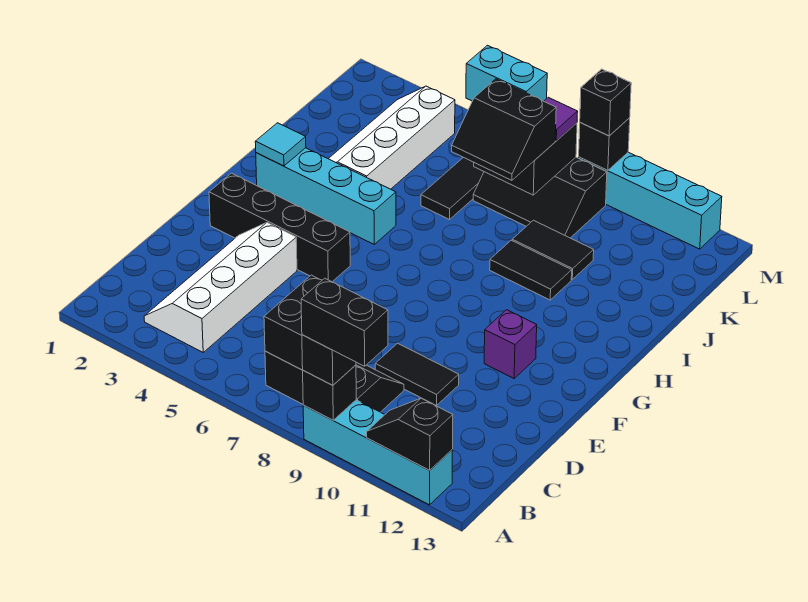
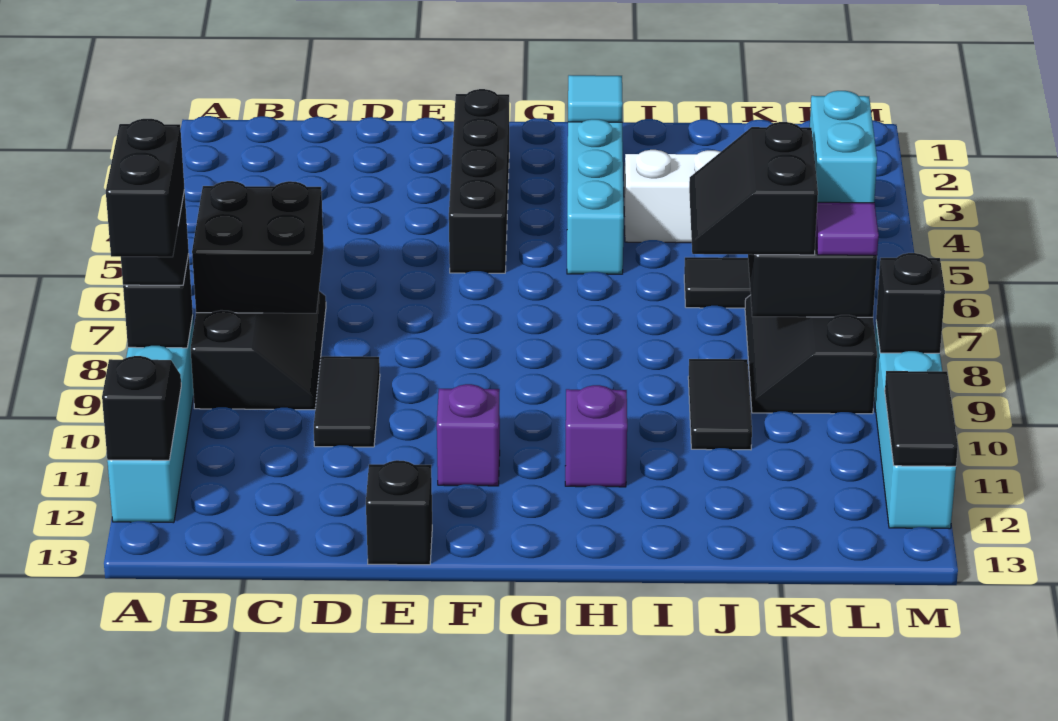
white slope B3:E4 level 1 top 4 -> none
none -> purple brick H11 level 1
black tile I9:I10 level 1 -> black tile M11:M12 level 2
black brick M9 level 3 -> black brick E13 level 1

